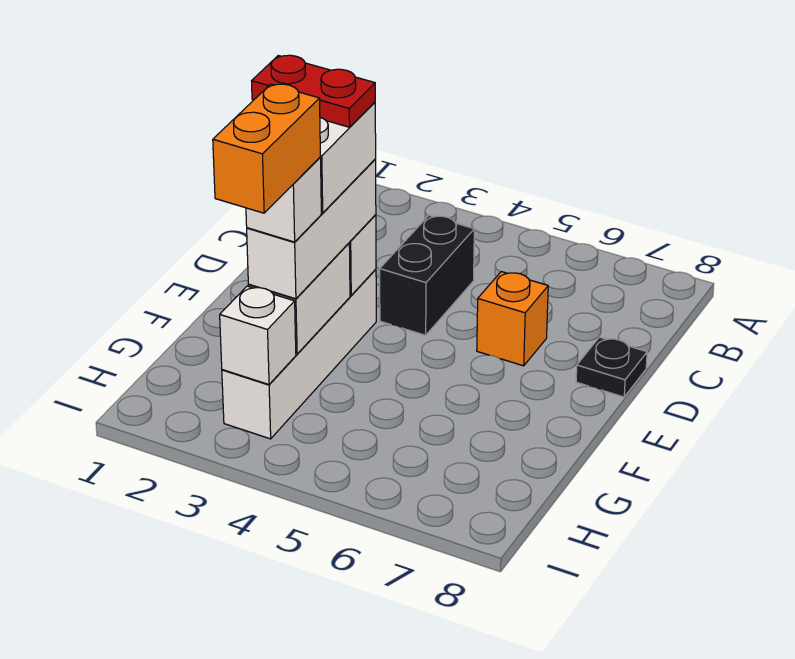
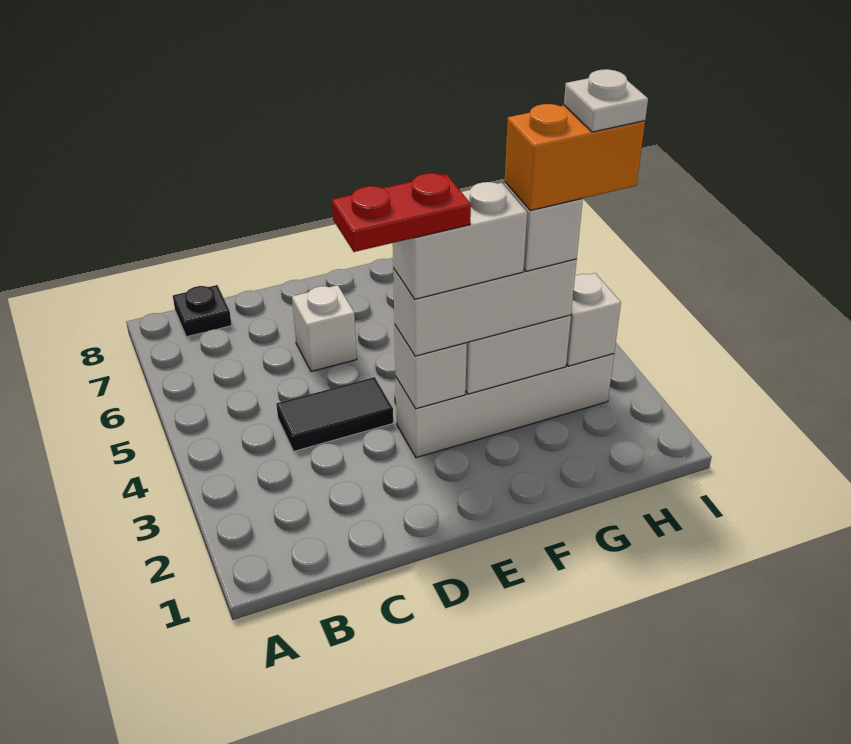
black brick C4:D4 level 1 -> black tile C4:D4 level 1
orange brick D6 level 1 -> white brick D6 level 1
black plate D8 level 1 -> black plate B8 level 1
red plate E2:E3 level 5 -> red plate D3:E3 level 5
none -> white plate H3 level 6

